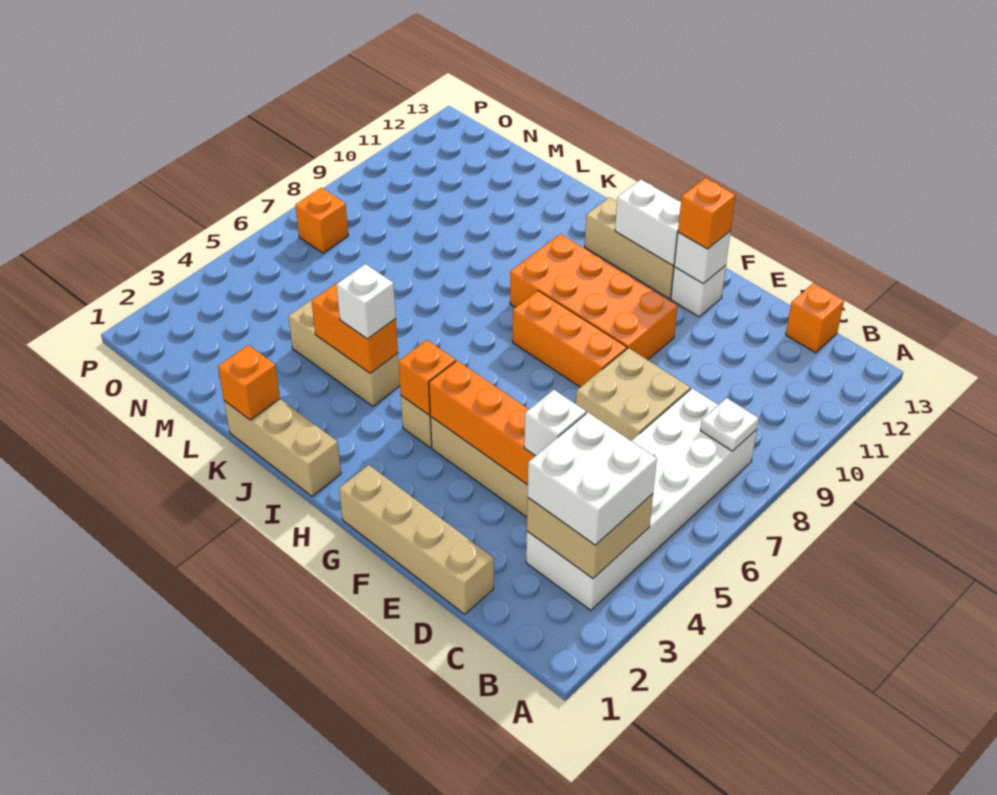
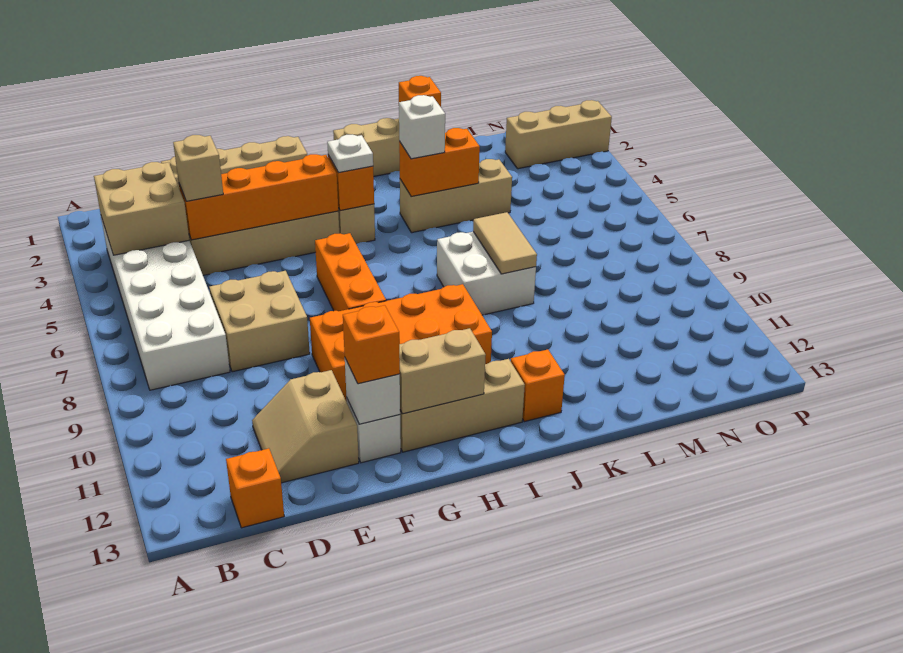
white brick B3:C4 level 3 -> white brick J7:K8 level 1
white plate B8 level 2 -> white plate H4 level 3
white brick D4 level 3 -> tan brick D4 level 3
none -> tan slope D11:E12 level 1 top E
orange brick F8:H8 level 1 -> orange brick G6:G8 level 1
white brick G12:H12 level 2 -> tan brick G12:H12 level 2
none -> tan tile K7:K8 level 2
none -> tan brick N2:P2 level 1
orange brick O7 level 1 -> orange brick J12 level 1

